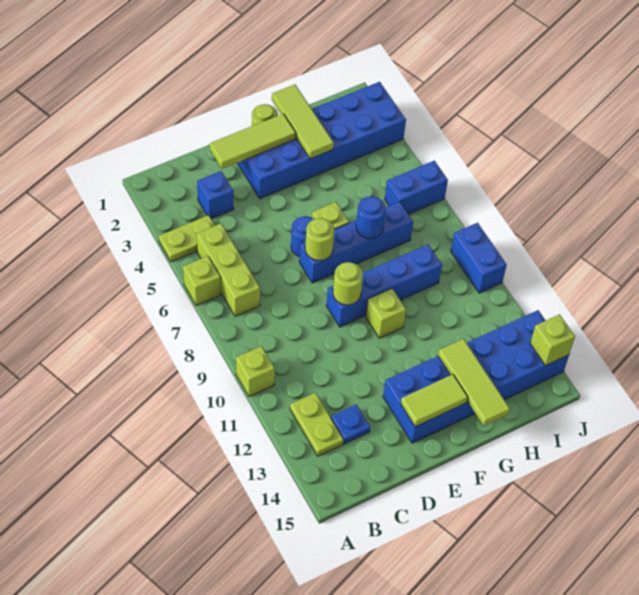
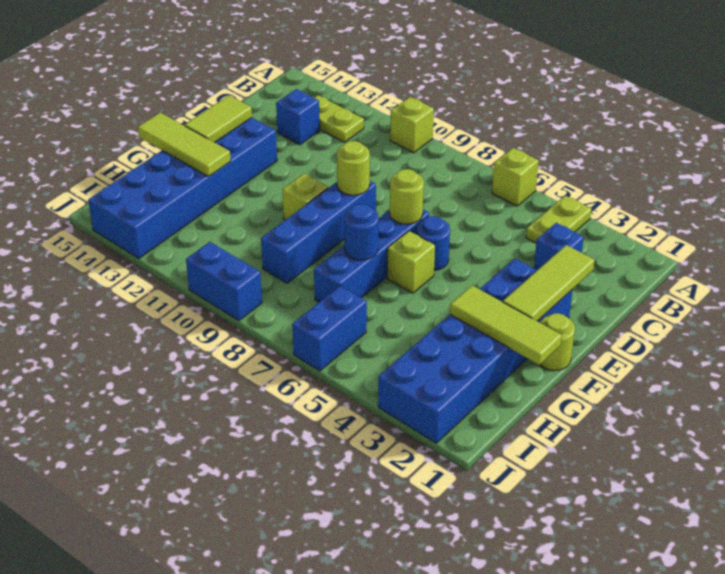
lime brick B5:B7 level 1 -> none
blue plate C13 level 1 -> blue brick C13 level 1
lime brick J14 level 2 -> none

